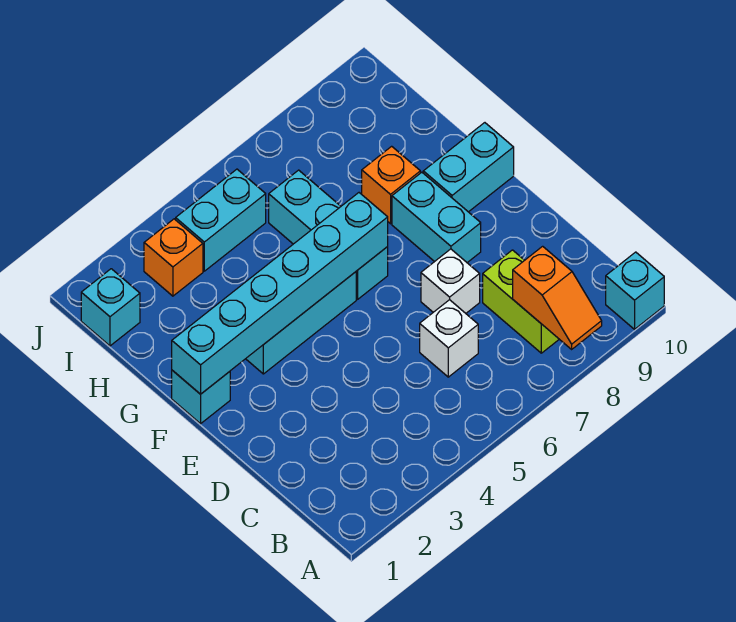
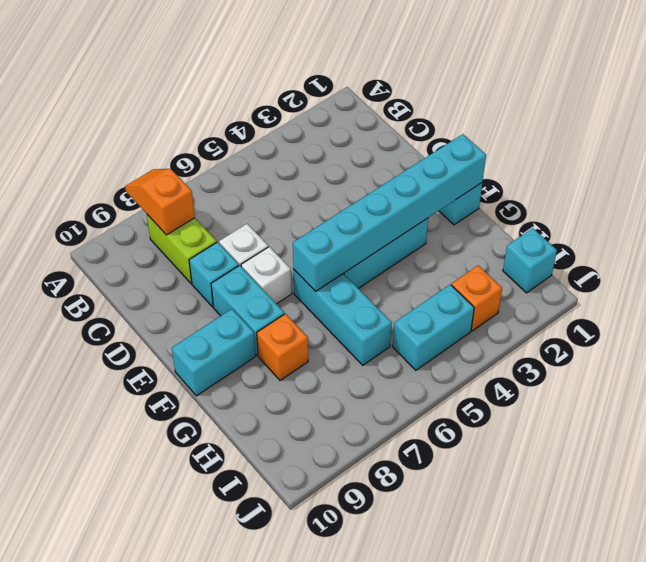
cyan brick A10 level 1 -> cyan brick D8 level 1
white brick C6 level 1 -> white brick E7 level 1

